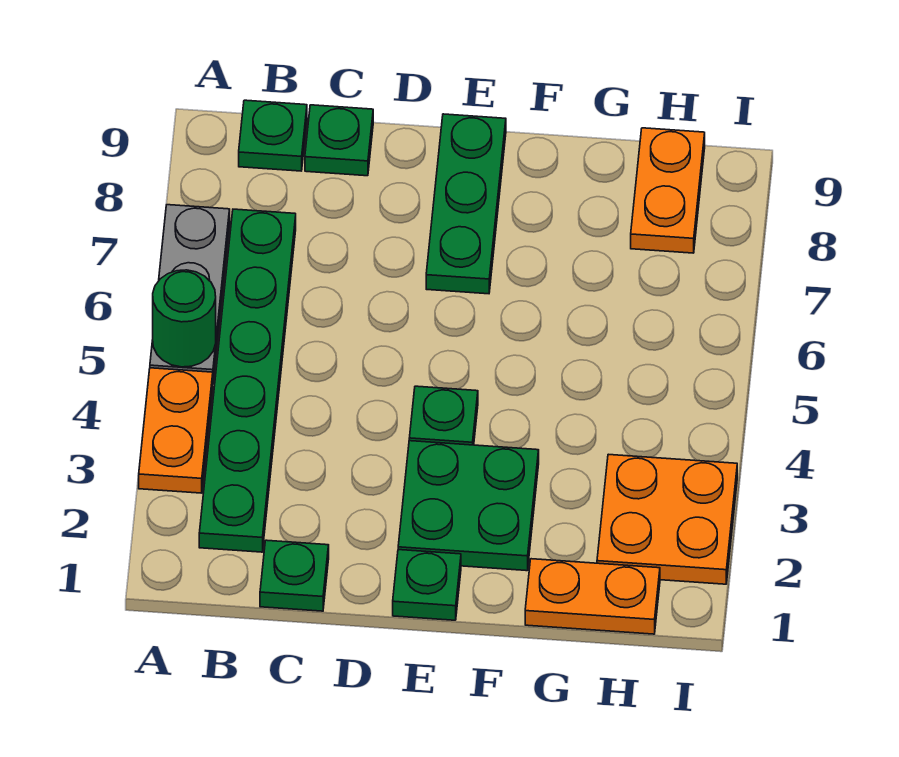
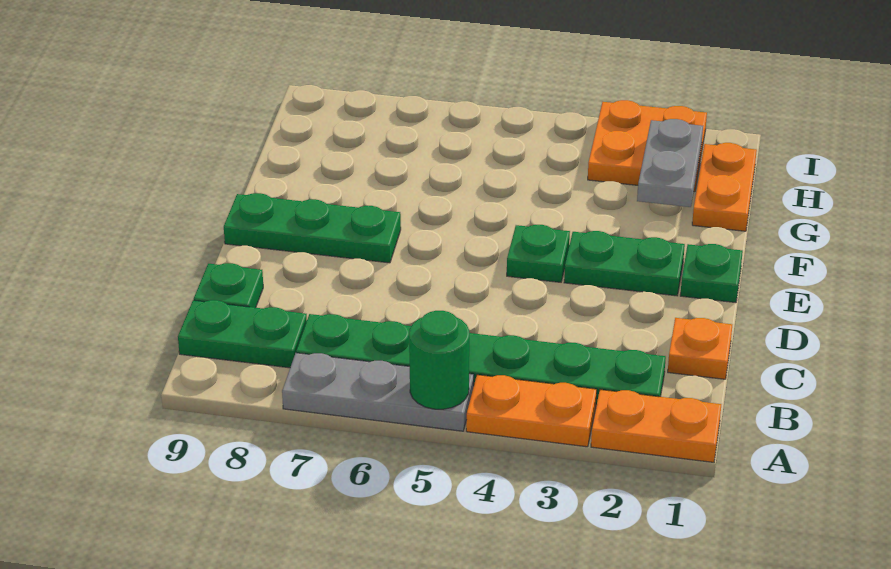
green plate B9 level 1 -> green plate B8:B9 level 1
green plate C1 level 1 -> orange plate C1 level 1
green plate E2:F3 level 1 -> green plate E2:E3 level 1
none -> grey plate G2:H2 level 2
orange plate H8:H9 level 1 -> orange plate A1:A2 level 1

